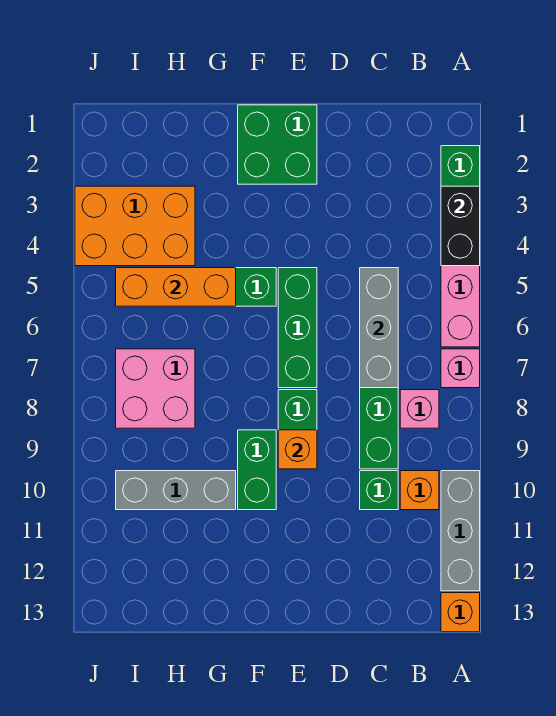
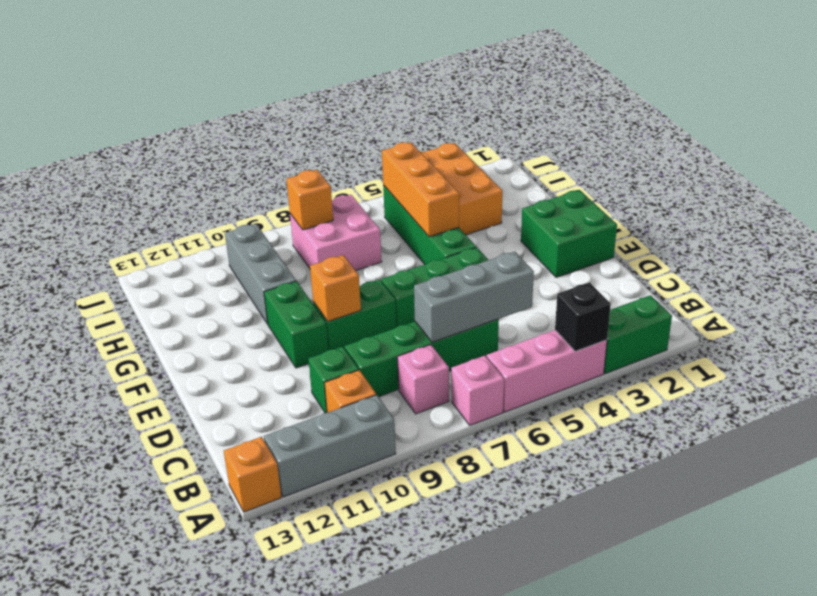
black brick A3:A4 level 2 -> black brick A4 level 2
green brick F9:F10 level 1 -> green brick E10:F10 level 1
none -> orange brick I8 level 2

